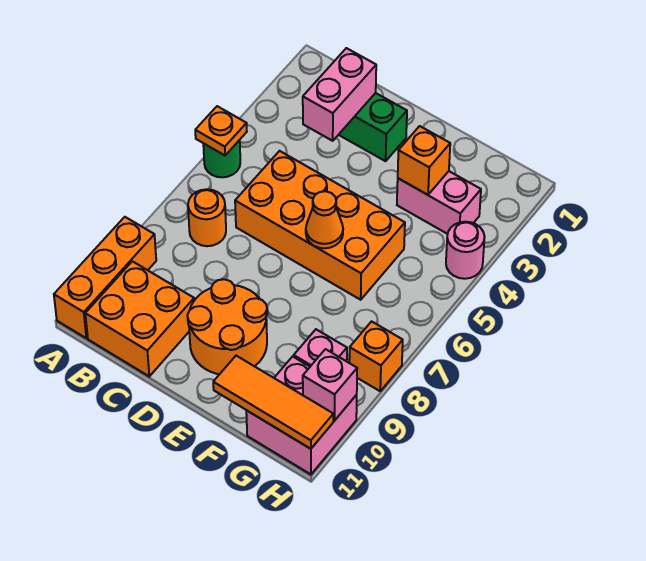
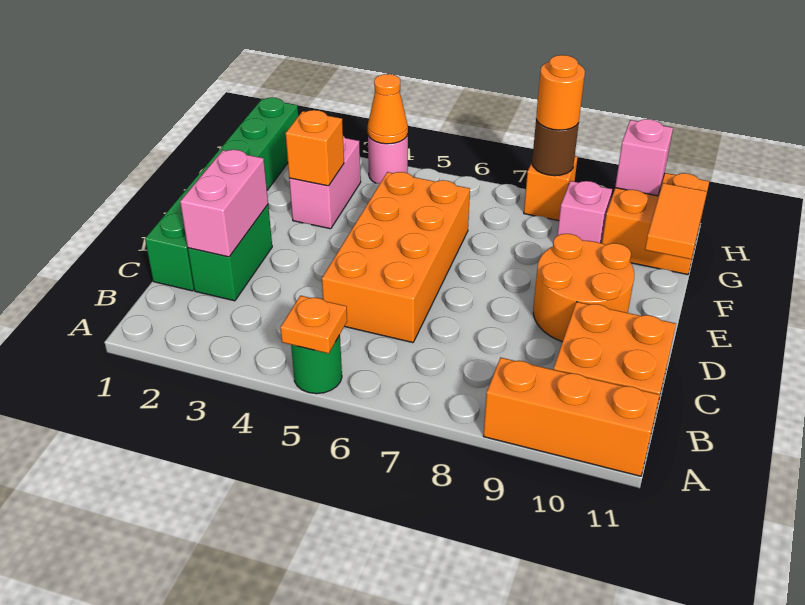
orange round brick B7 level 1 -> orange round brick H8 level 3
none -> green brick C1:H1 level 1
pink brick C2:C3 level 2 -> pink brick C2:D2 level 2
orange cone E6 level 2 -> orange cone H4 level 2
orange tile F11:H11 level 2 -> orange tile F11:G11 level 2
pink brick G10:H11 level 1 -> orange brick G10:H11 level 1
none -> brown round brick H8 level 2

